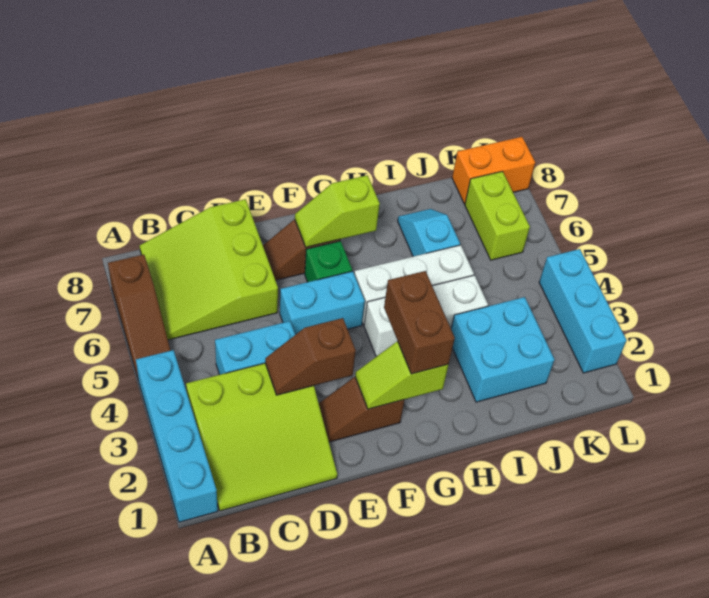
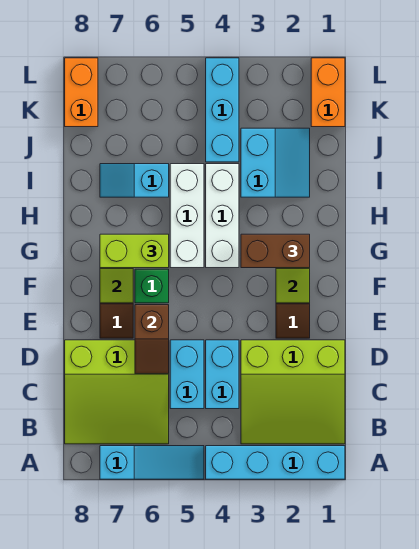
brown slope A5:A7 level 1 top 7 -> cyan slope A5:A7 level 1 top 7
lime slope B1:D3 level 1 top 3 -> lime slope B1:D3 level 1 top D
brown slope D3:E3 level 2 top E -> brown slope D6:E6 level 2 top E
cyan brick E5:F5 level 1 -> cyan brick C5:D5 level 1
cyan brick I2:J3 level 1 -> cyan slope I2:J3 level 1 top 3
none -> orange brick K1:L1 level 1
lime brick K6:K7 level 1 -> lime brick G6:G7 level 3
cyan brick L2:L4 level 1 -> cyan brick J4:L4 level 1

